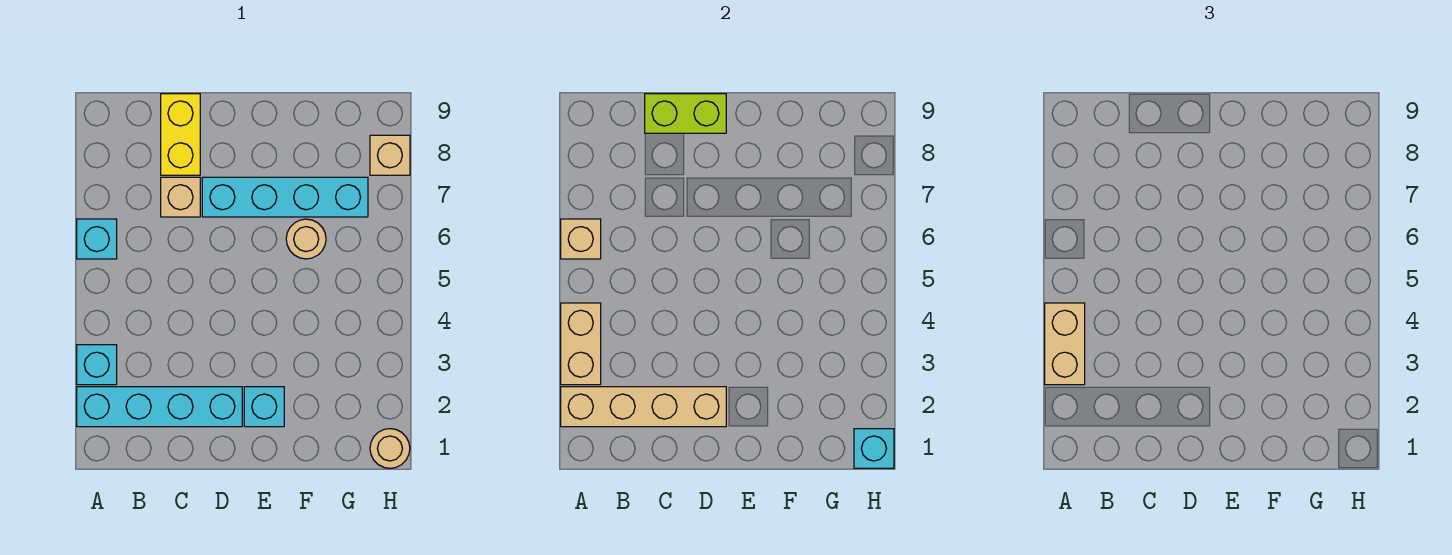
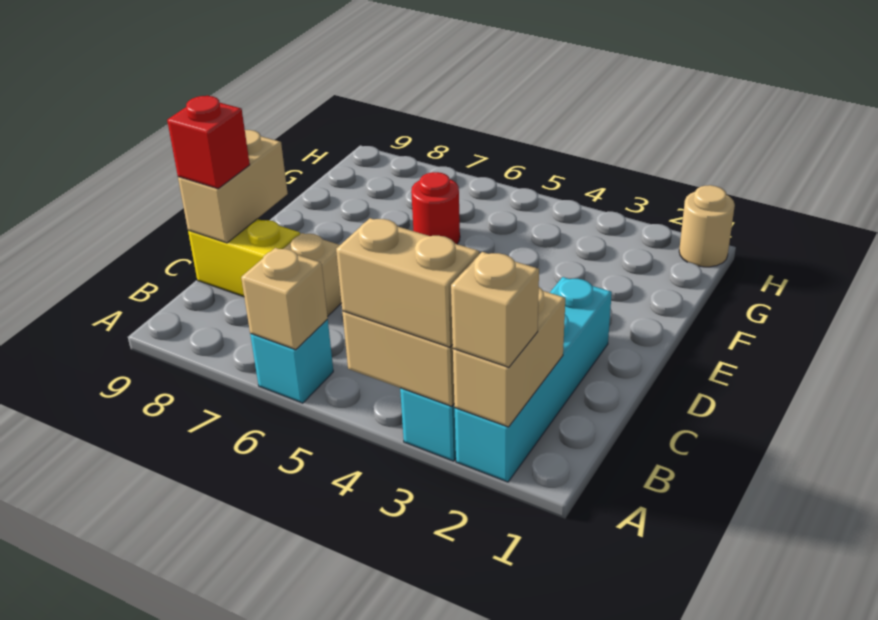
tan brick A2:D2 level 2 -> tan brick A2:B2 level 2
lime brick C9:D9 level 2 -> tan brick C9:D9 level 2
none -> red brick C9 level 3
cyan brick D7:G7 level 1 -> none
cyan brick E2 level 1 -> none
tan round brick F6 level 1 -> red round brick F6 level 1
cyan brick H1 level 2 -> none
tan brick H8 level 1 -> tan brick A2 level 3

